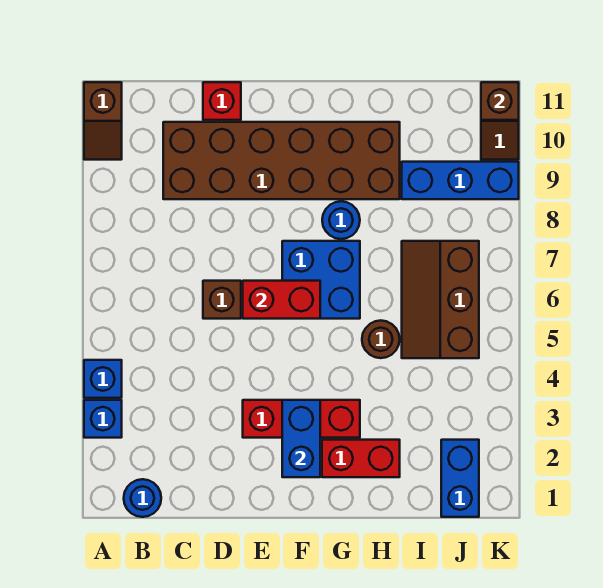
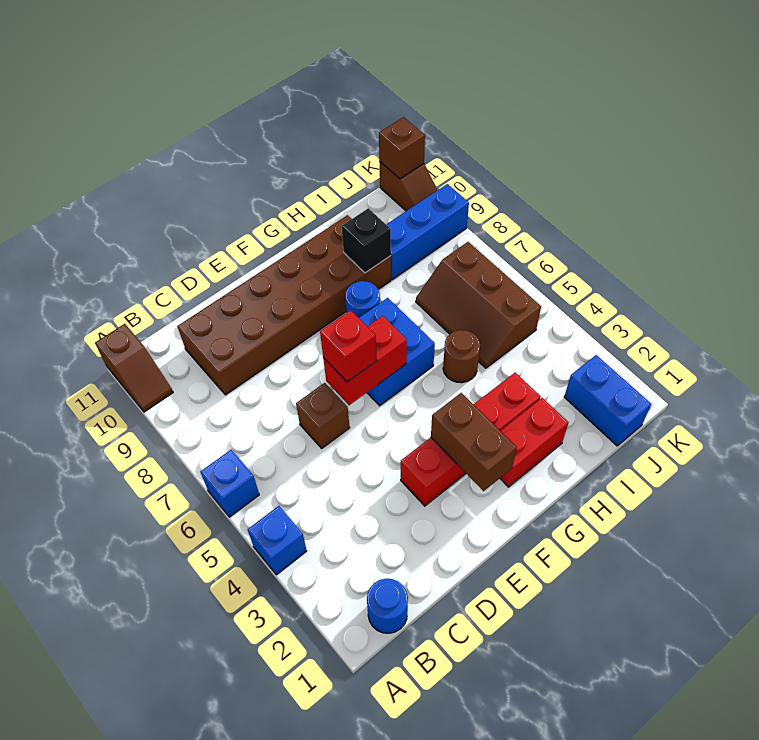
blue brick A3 level 1 -> blue brick A6 level 1
red brick D11 level 1 -> red brick E6 level 3
red brick E3:G3 level 1 -> red brick E3:H3 level 1
blue brick F2:F3 level 2 -> brown brick F2:F3 level 2
none -> black brick H9 level 2

